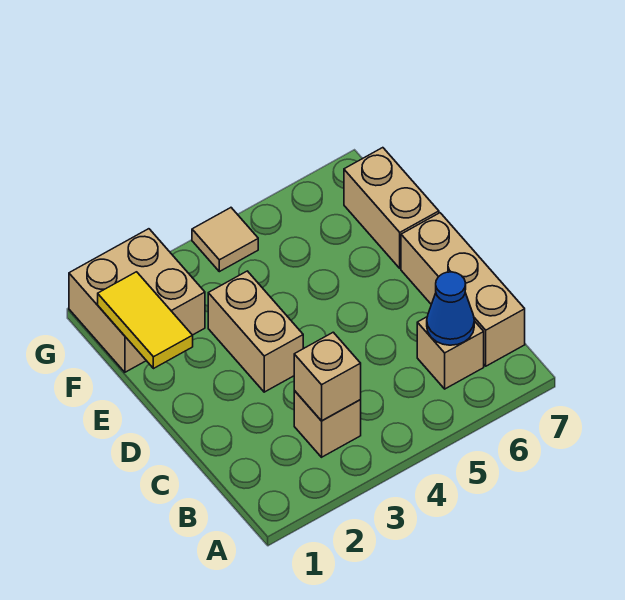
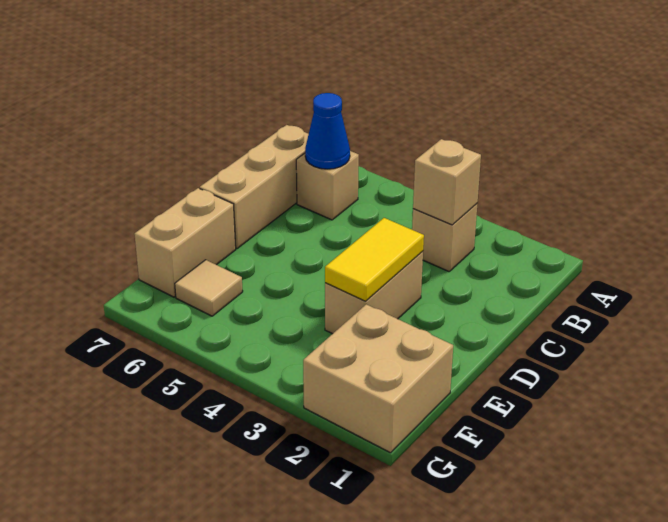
yellow tile E1:F1 level 2 -> yellow tile D3:E3 level 2
tan tile G4 level 1 -> tan tile F6 level 1

